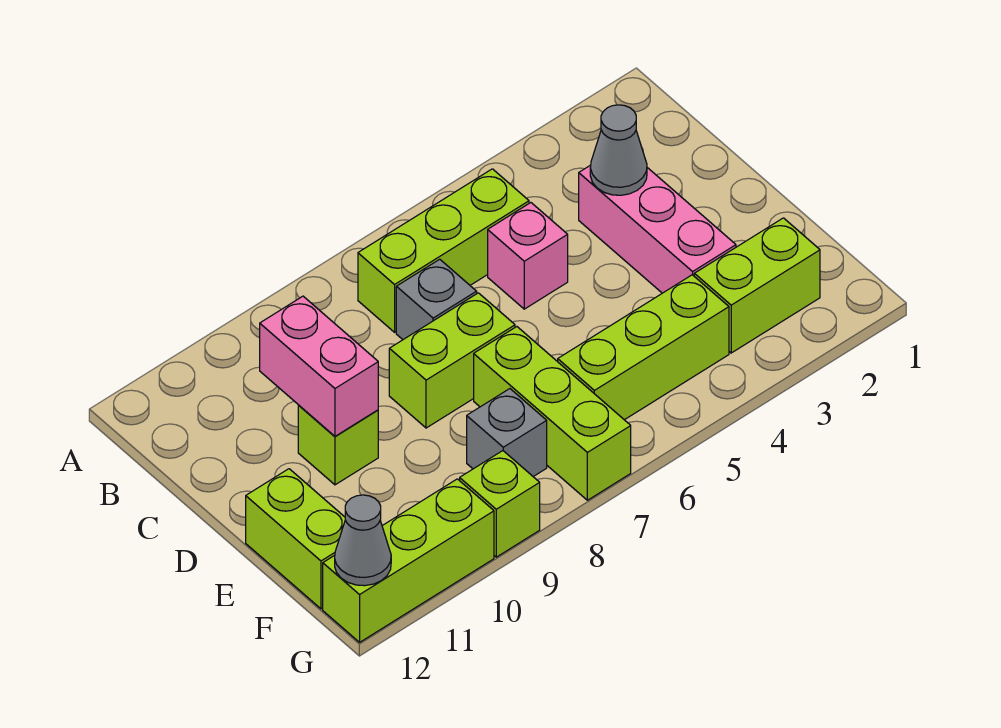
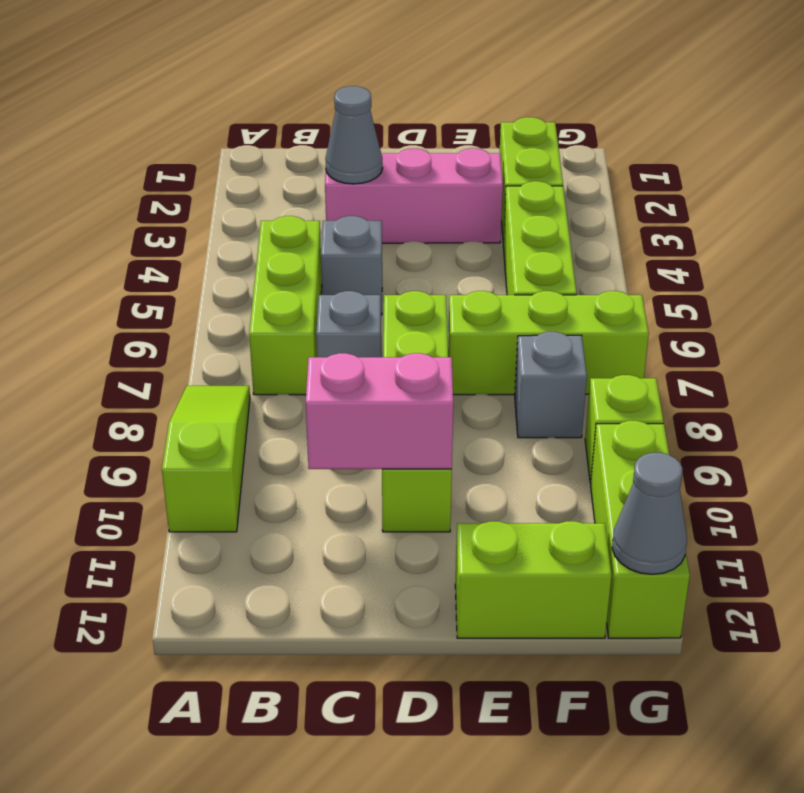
none -> lime slope A8:A10 level 1 top 10
pink brick C5 level 1 -> grey brick C5 level 1

